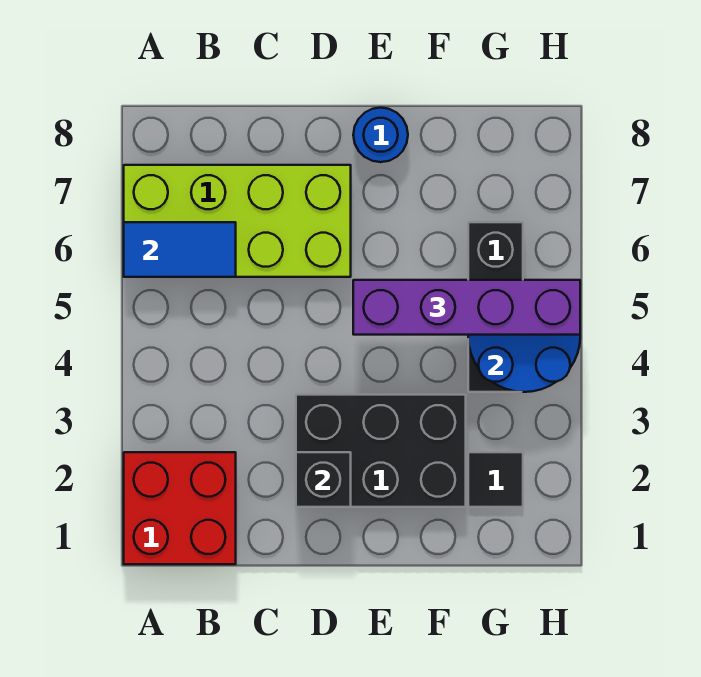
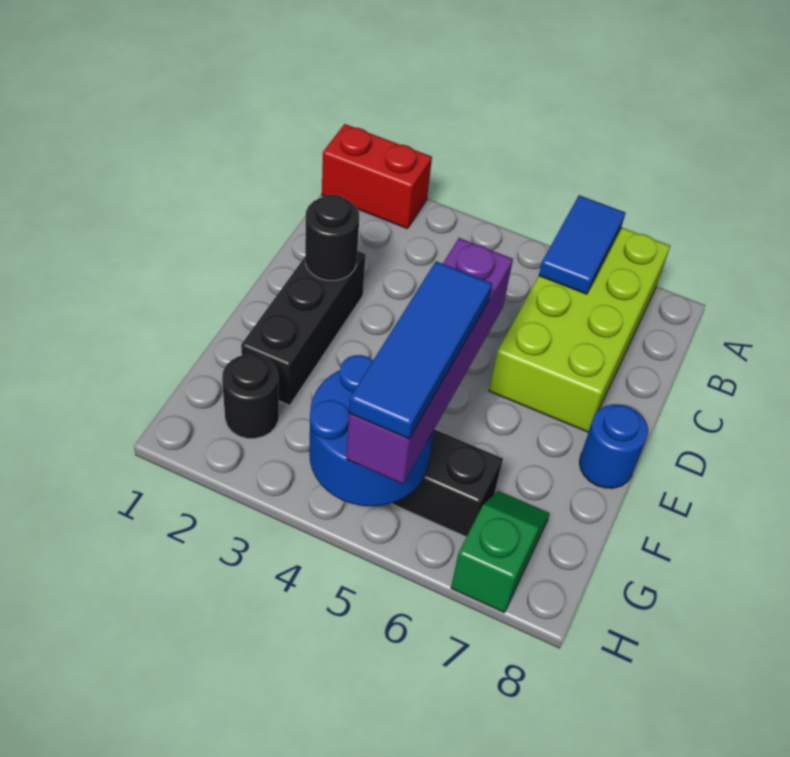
red brick A1:B2 level 1 -> red brick A1:A2 level 1
black brick D2:F3 level 1 -> black brick D2:F2 level 1
black brick D2 level 2 -> black round brick D2 level 2
none -> blue tile F5:H5 level 4
black tile G2 level 1 -> black round brick G2 level 1
none -> green slope G7:H7 level 1 top H

